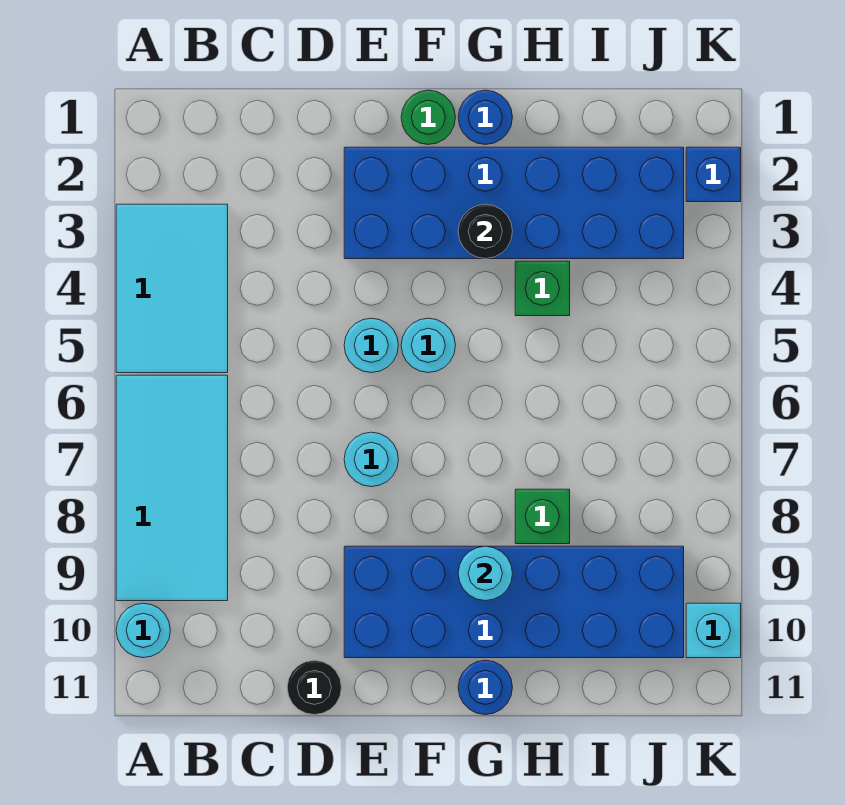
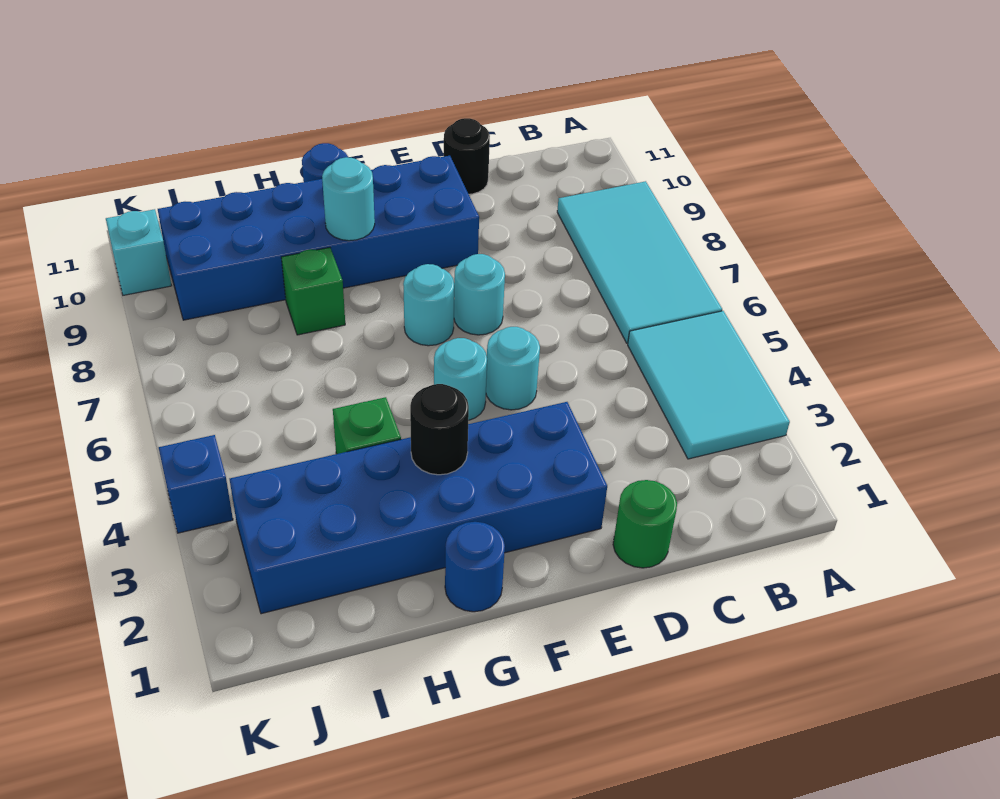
cyan round brick A10 level 1 -> cyan round brick F7 level 1
green round brick F1 level 1 -> green round brick D1 level 1
blue brick K2 level 1 -> blue brick K4 level 1

